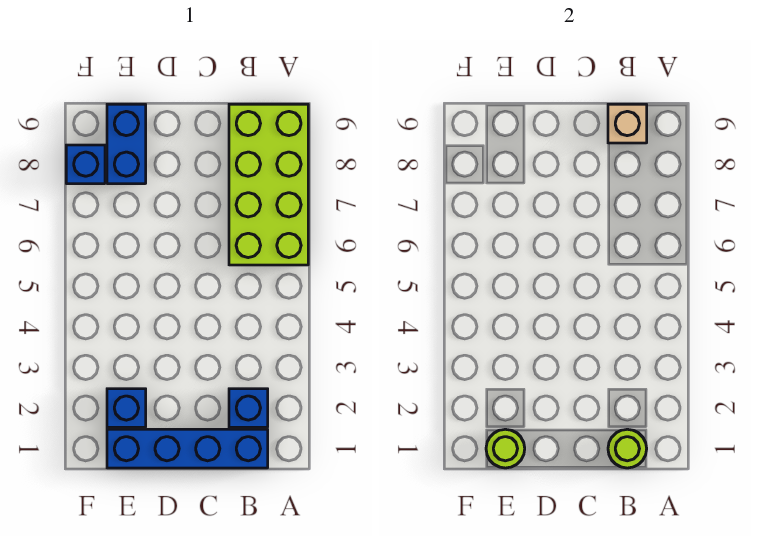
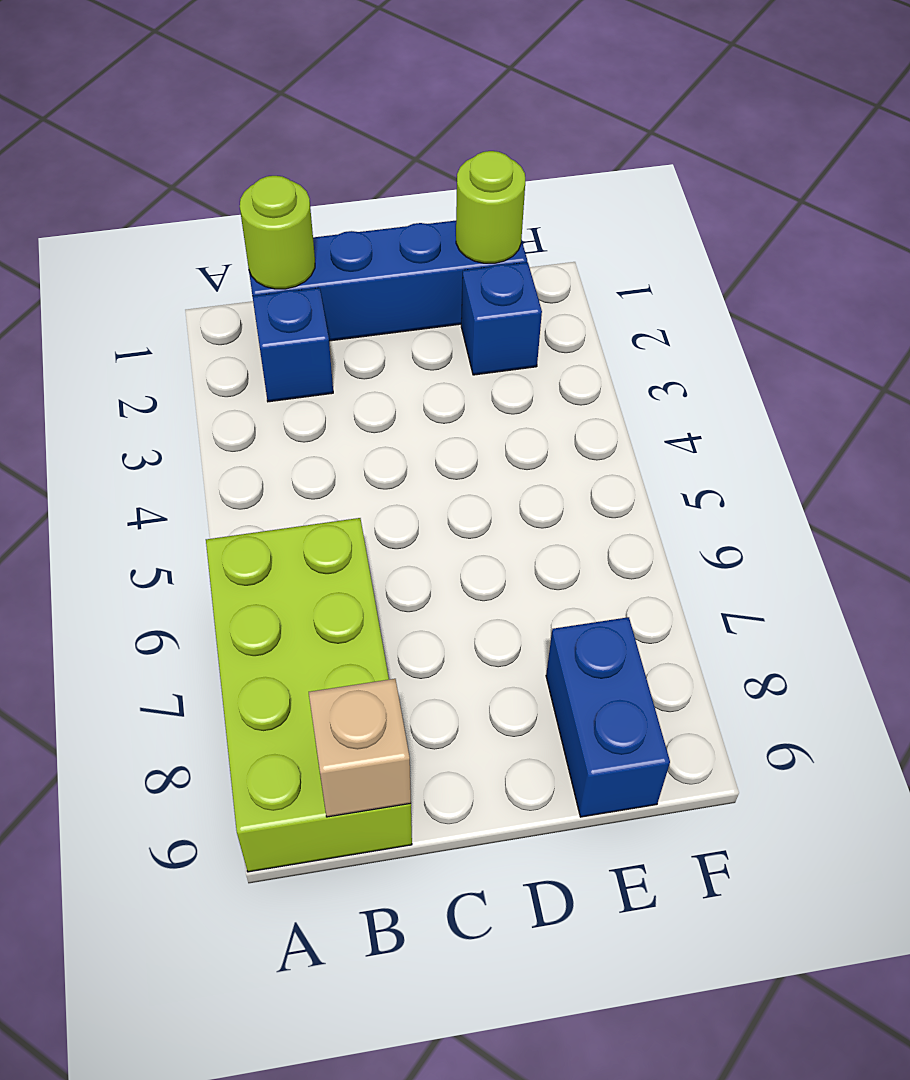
blue brick F8 level 1 -> none

